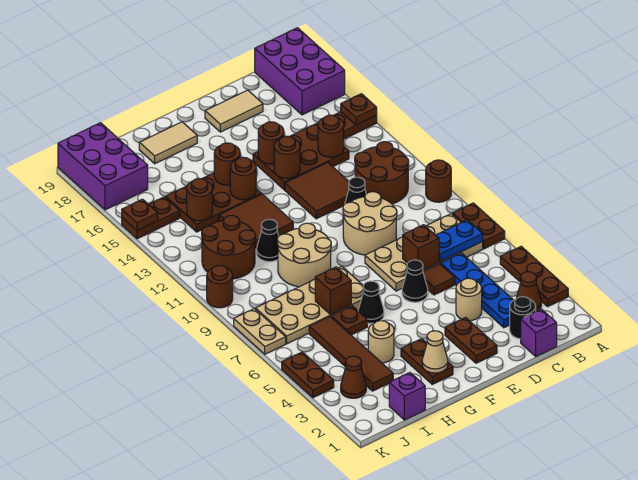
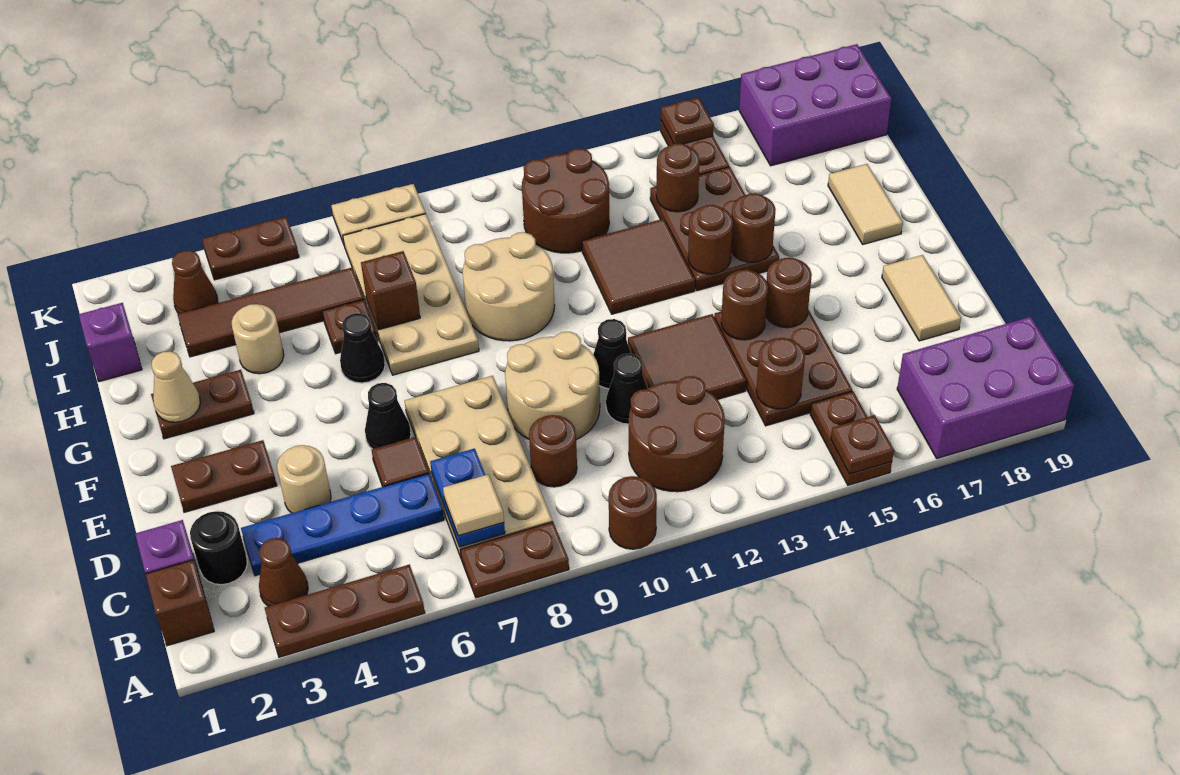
none -> tan tile B7 level 3
brown brick D7 level 2 -> brown brick B1 level 1
black cone H11 level 1 -> black cone E11 level 1
brown round brick K10 level 1 -> brown round brick C9 level 1

